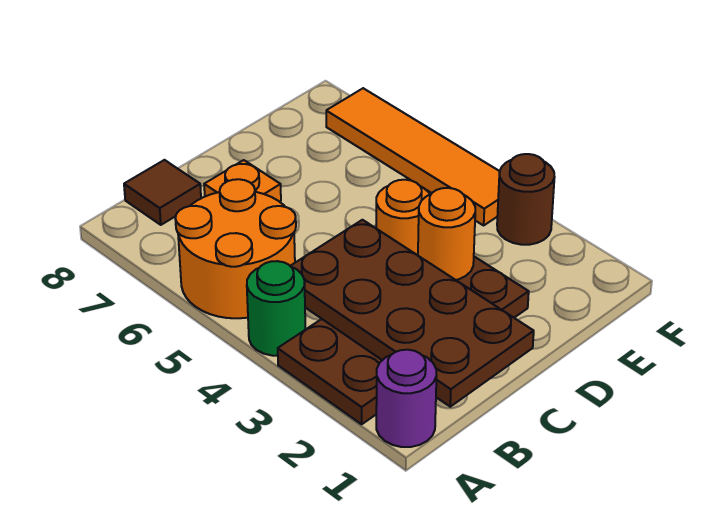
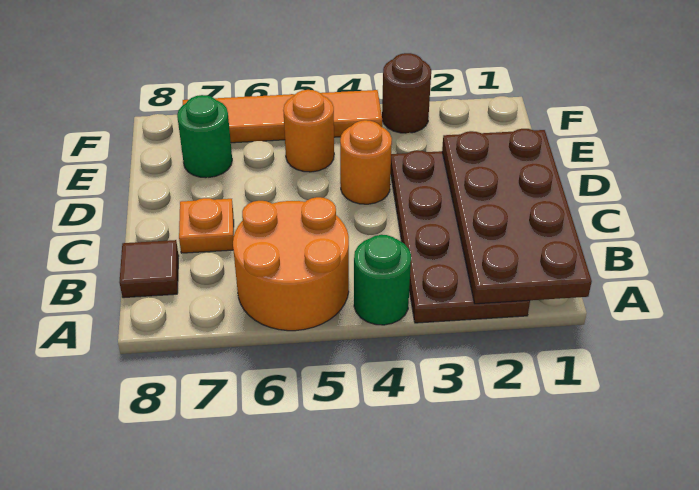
purple round brick A1 level 1 -> none
brown plate B1:C4 level 2 -> brown plate A1:D2 level 2
orange round brick D3 level 2 -> orange round brick E5 level 1
none -> green round brick E7 level 1

